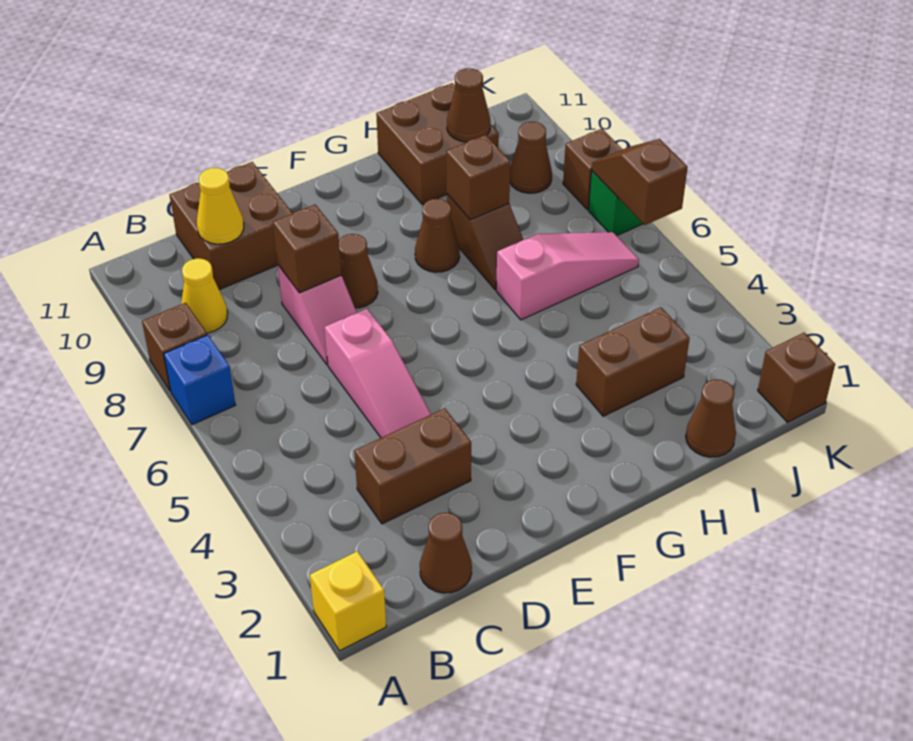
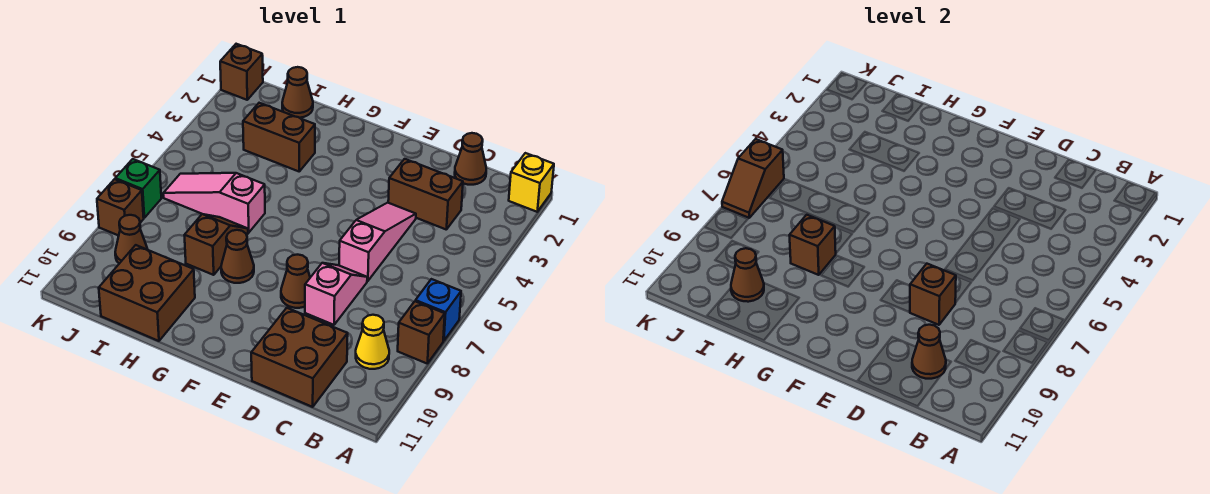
yellow cone C10 level 2 -> brown cone C10 level 2

